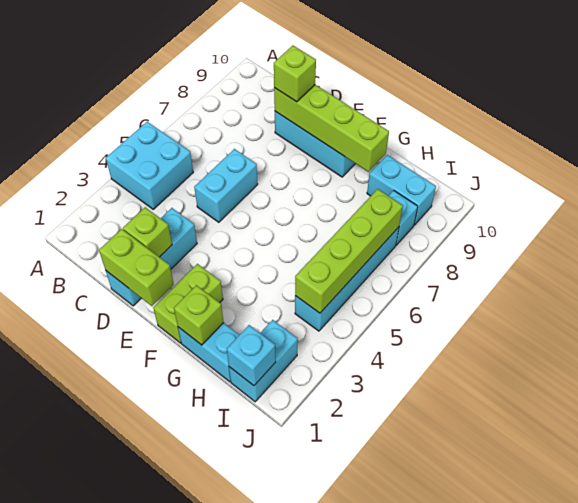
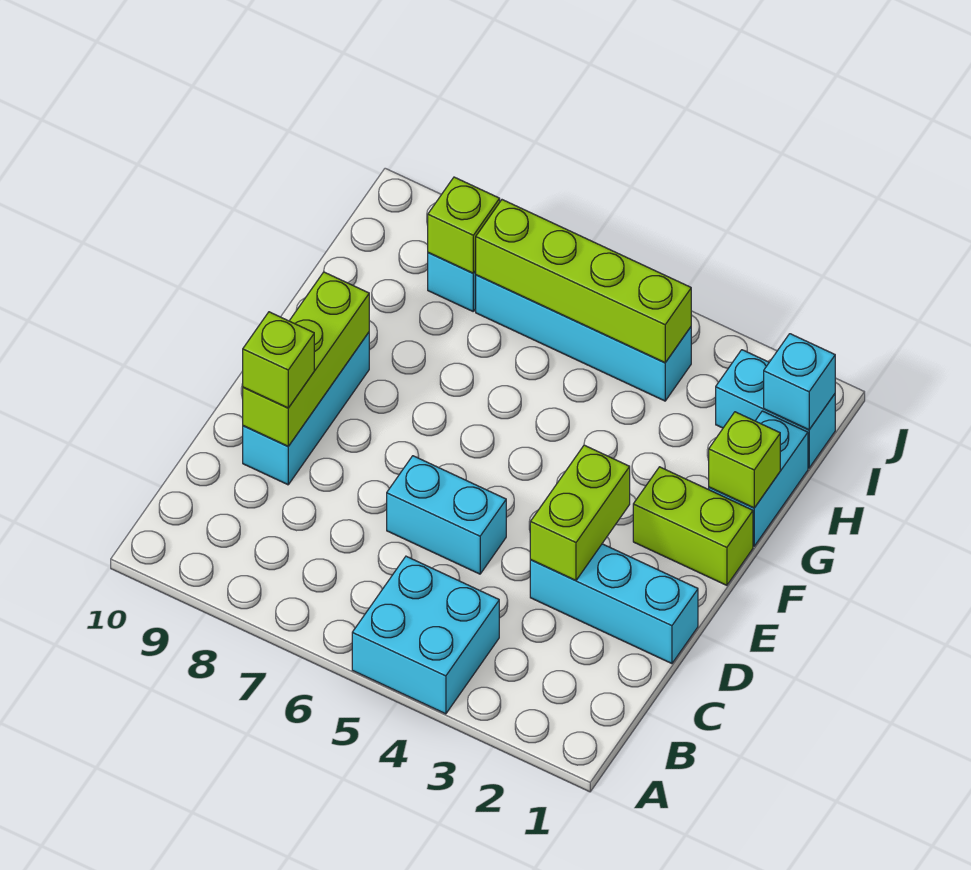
lime brick D1:E1 level 2 -> lime brick D3:E3 level 2
lime brick D2 level 2 -> lime brick I8 level 2
lime brick D9:G9 level 2 -> lime brick D9:F9 level 2
cyan brick H9:I9 level 1 -> none

